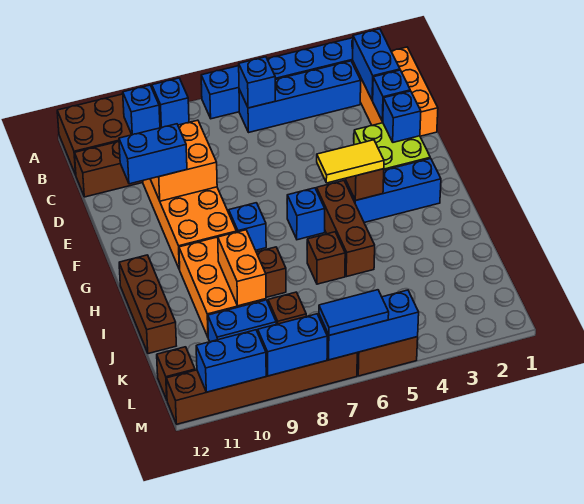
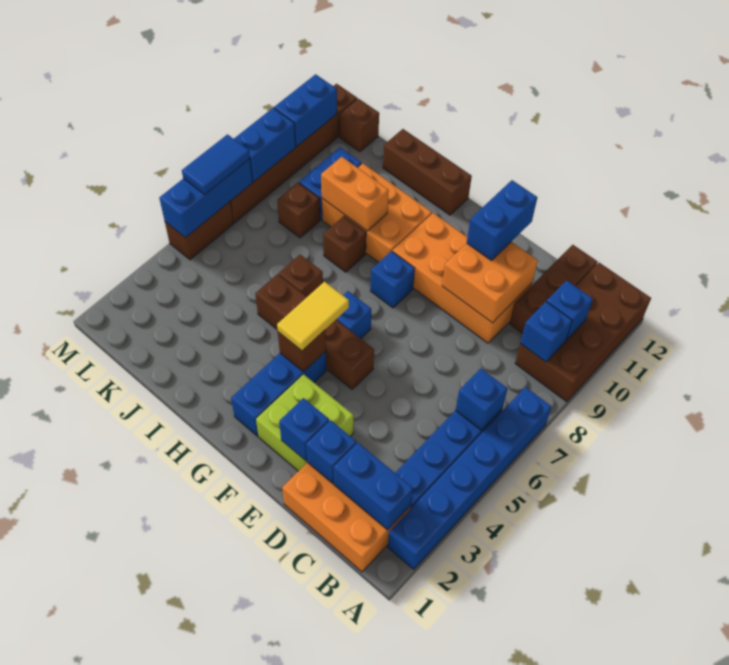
brown brick G5:I5 level 1 -> brown brick F5:I5 level 1

